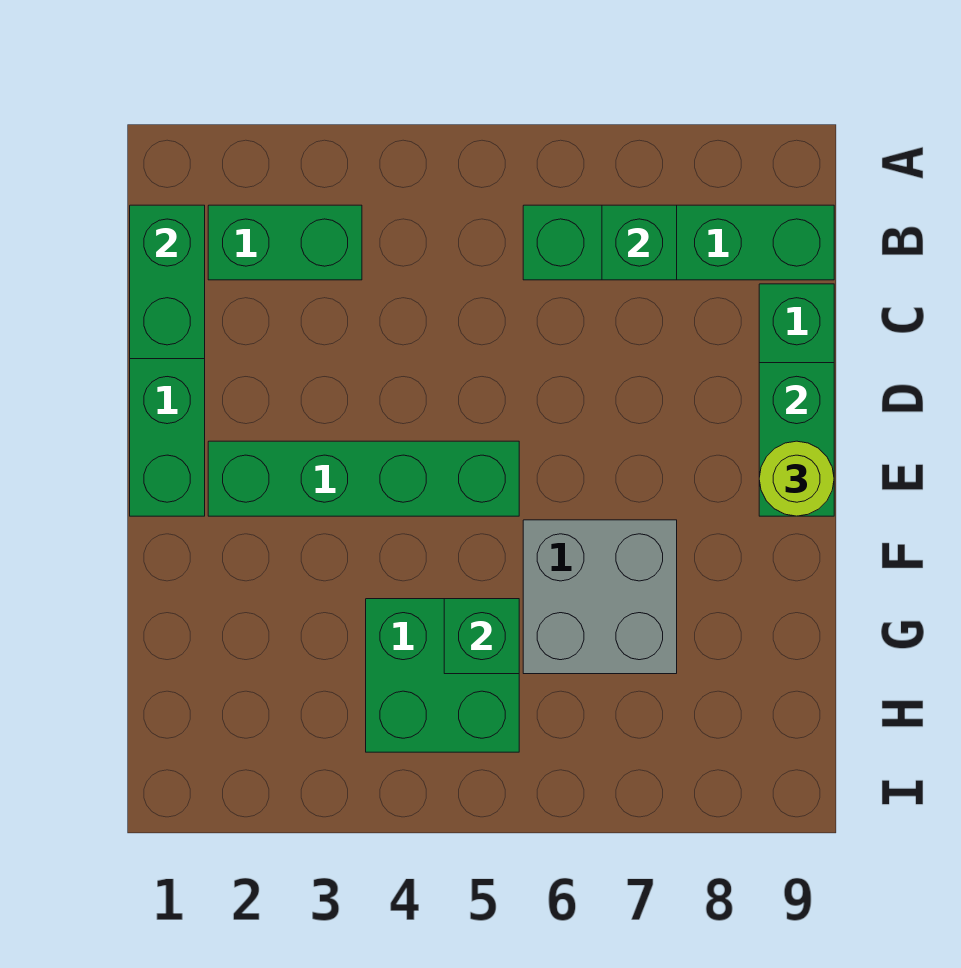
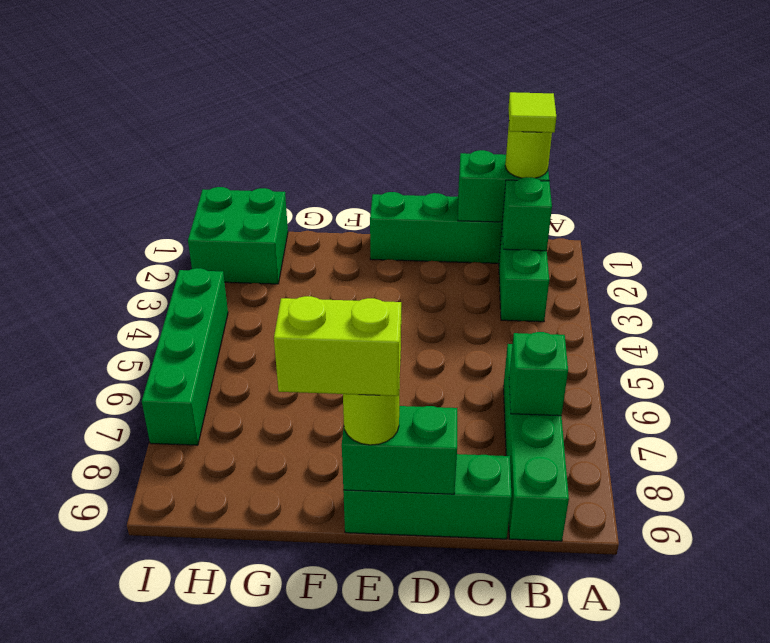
none -> lime round brick B1 level 3
none -> lime tile B1 level 4
green brick E2:E5 level 1 -> green brick I4:I7 level 1
none -> lime brick E9:F9 level 4
grey brick F6:G7 level 1 -> none
green brick G4:H5 level 1 -> green brick H1:I2 level 1
green brick G5 level 2 -> green brick B2 level 2

